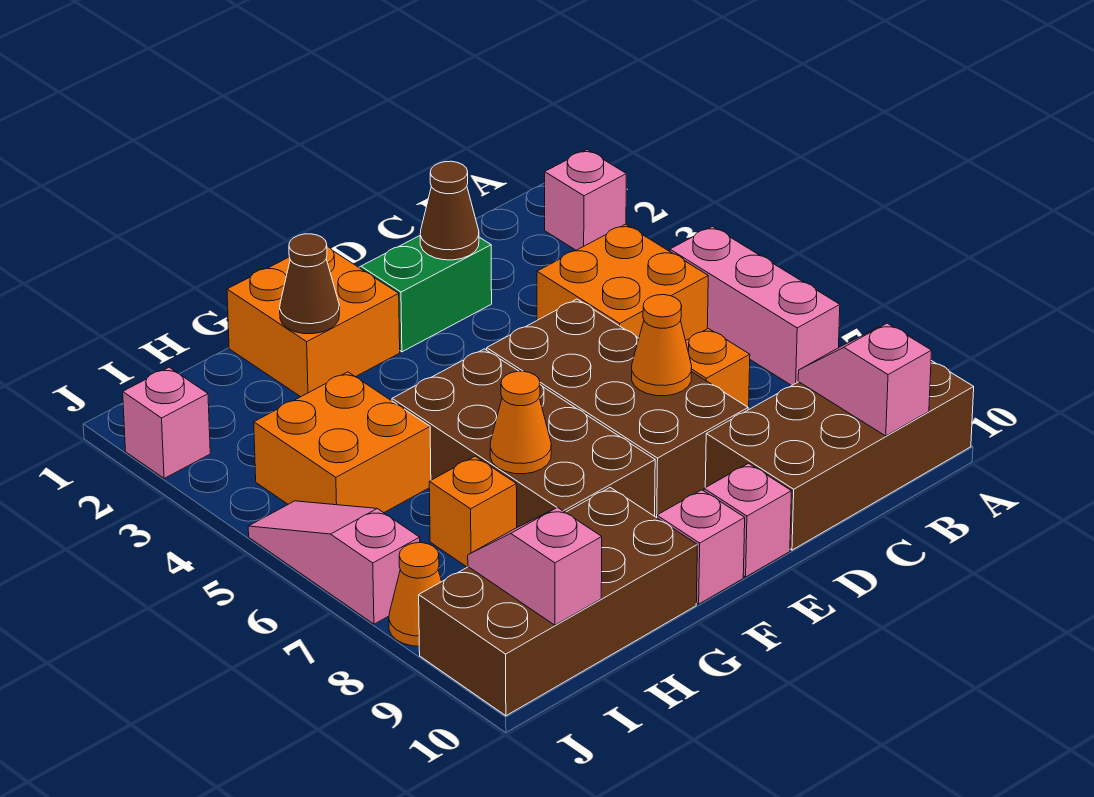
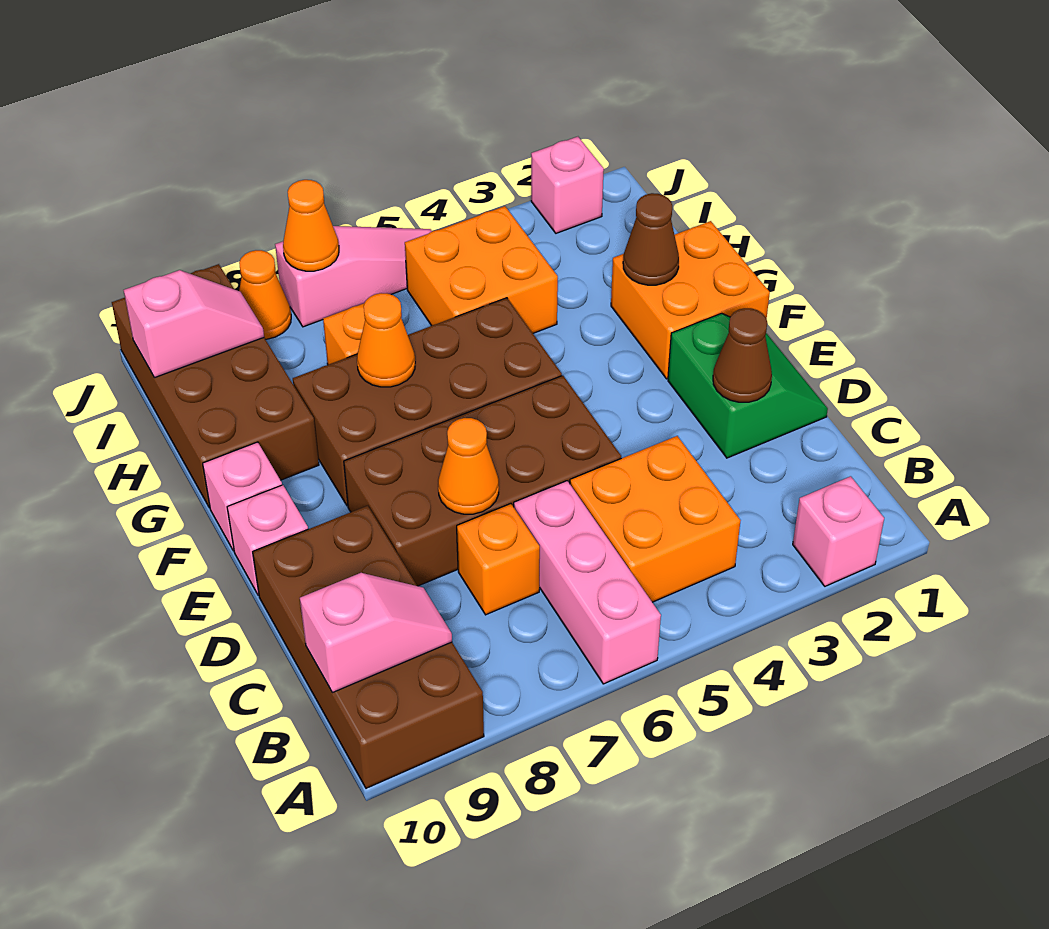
pink brick A5:A7 level 1 -> pink brick A6:C6 level 1
none -> orange cone J7 level 2

